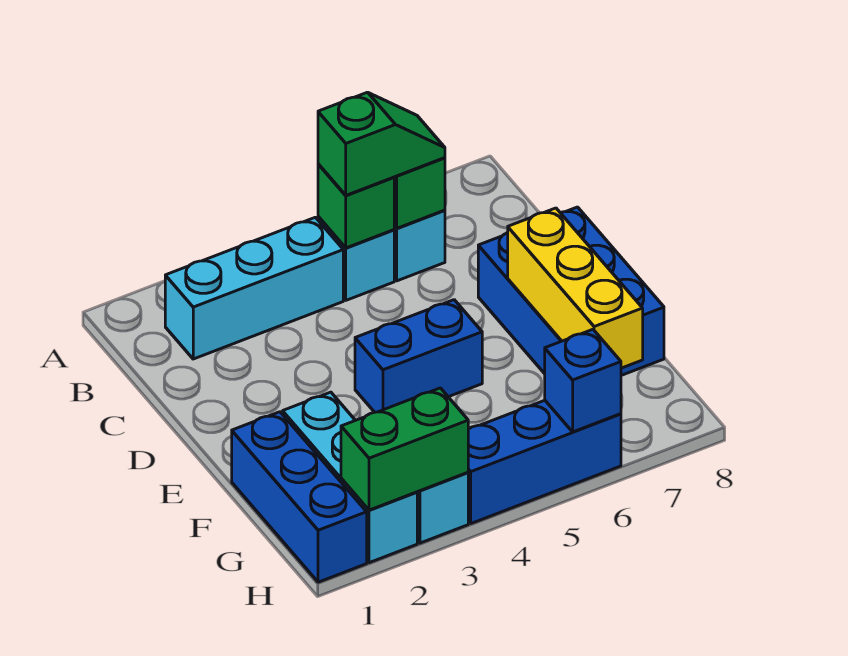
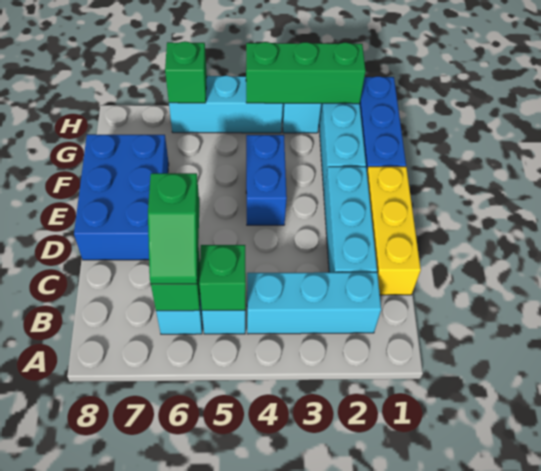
green slope B5:B6 level 3 top 5 -> green slope B6:C6 level 3 top C
none -> cyan brick C2:E2 level 1
blue brick E4:E5 level 1 -> blue brick E4:F4 level 1
yellow brick E7:G7 level 2 -> yellow brick C1:E1 level 1
green brick H2:H3 level 2 -> green brick H2:H4 level 2
blue brick H4:H6 level 1 -> cyan brick H4:H6 level 1
blue brick H6 level 2 -> green brick H6 level 2

